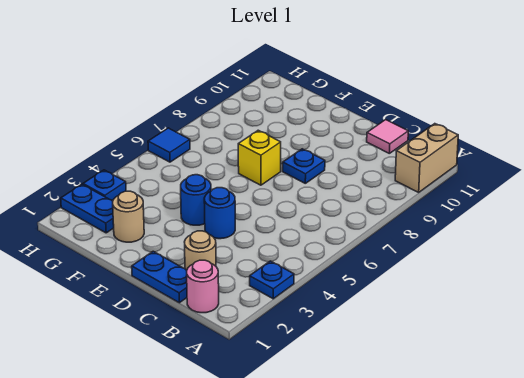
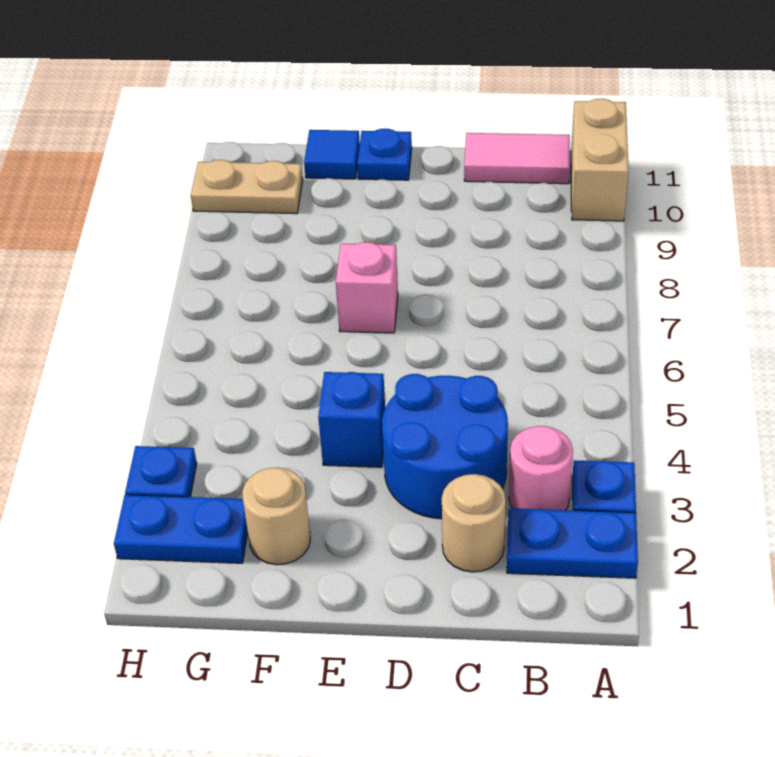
pink round brick B1 level 1 -> pink round brick B3 level 1
blue plate C1:D1 level 1 -> blue plate A2:B2 level 1
pink tile C11 level 1 -> pink tile B11:C11 level 1
blue round brick D4 level 1 -> blue round brick C3:D4 level 1
blue plate D8 level 1 -> blue plate E11 level 1
blue round brick E4 level 1 -> blue brick E4 level 1
yellow brick E7 level 1 -> pink brick E7 level 1
none -> tan plate G10:H10 level 1
blue tile H6 level 1 -> blue tile F11 level 1

